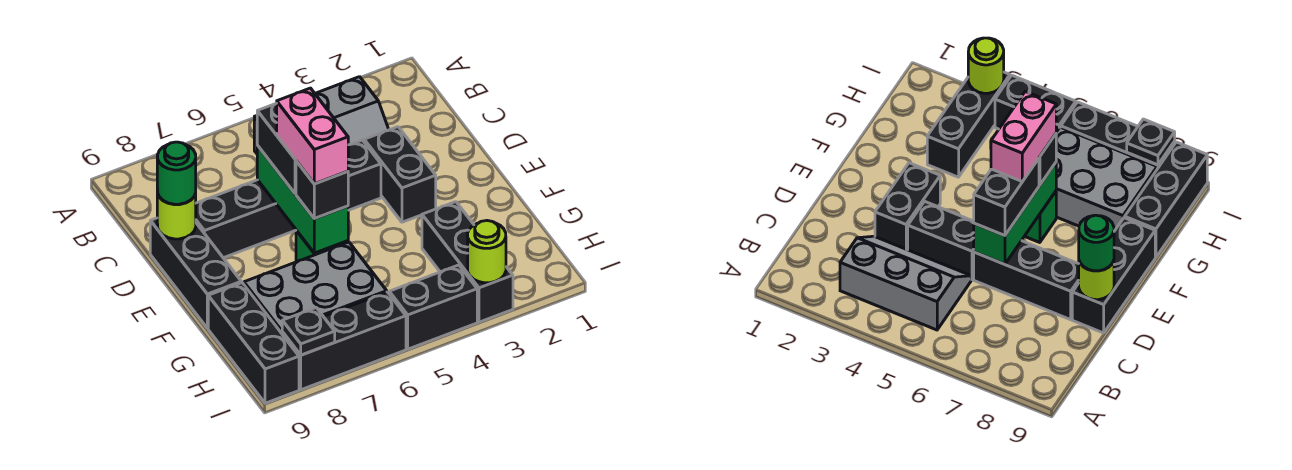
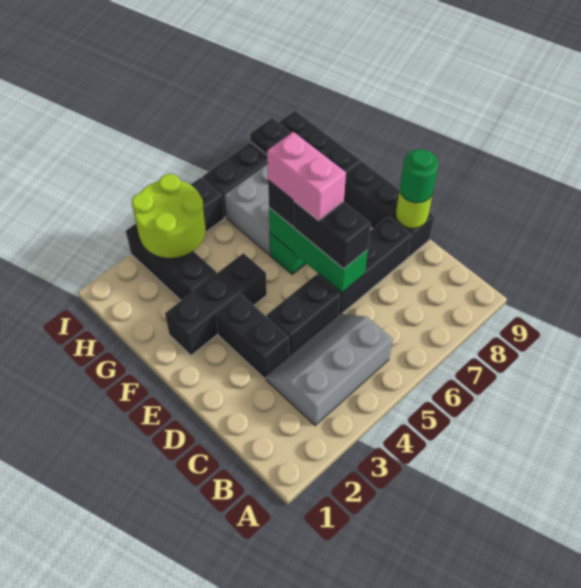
none -> black brick F2:F4 level 1
lime round brick I3 level 2 -> lime round brick H3:I4 level 2

